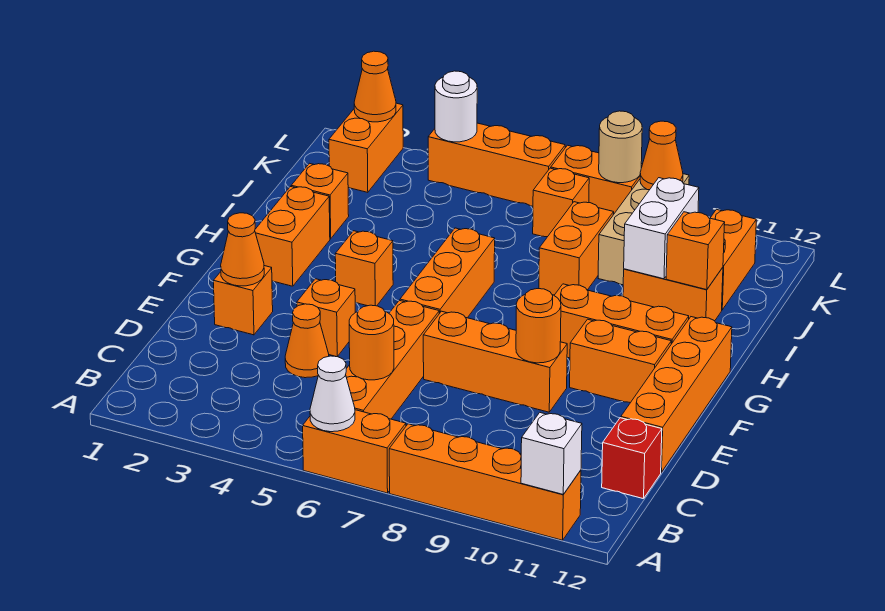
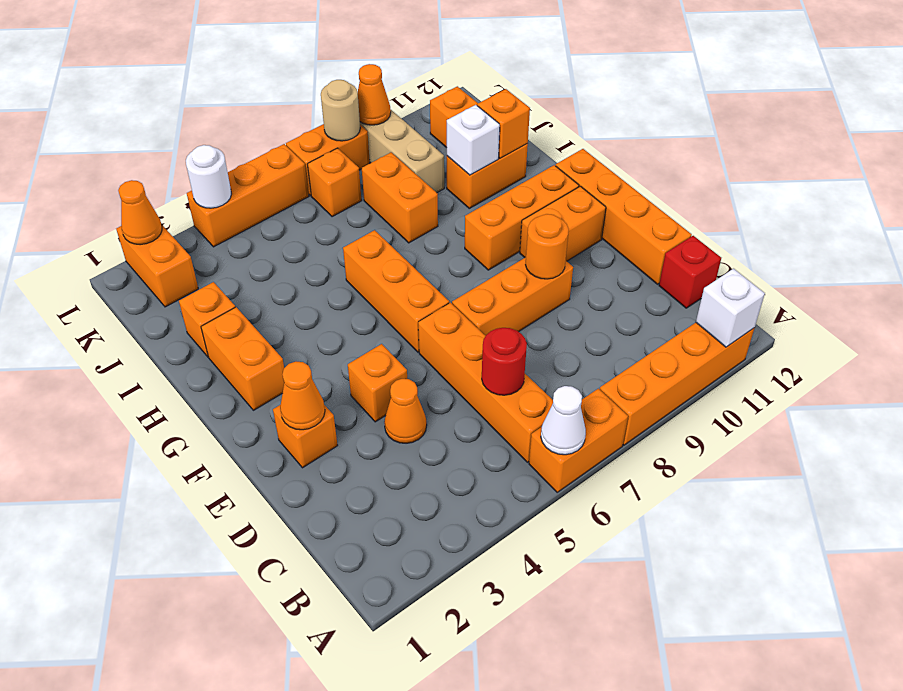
orange round brick C6 level 2 -> red round brick C6 level 2
orange brick G4 level 1 -> none
white brick I10:J10 level 2 -> white brick I10 level 2

